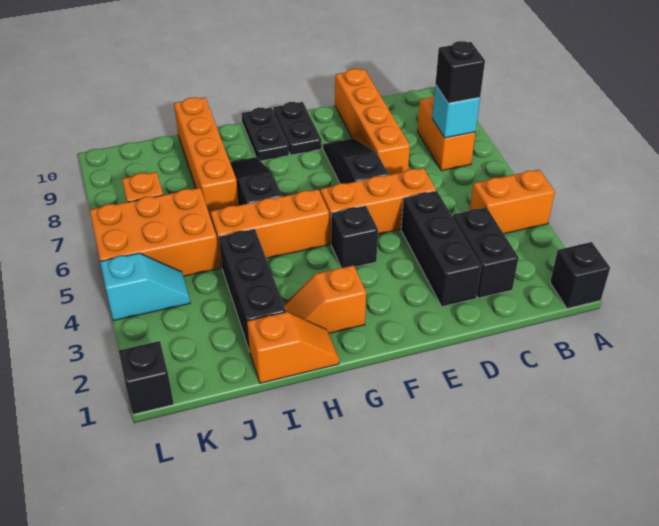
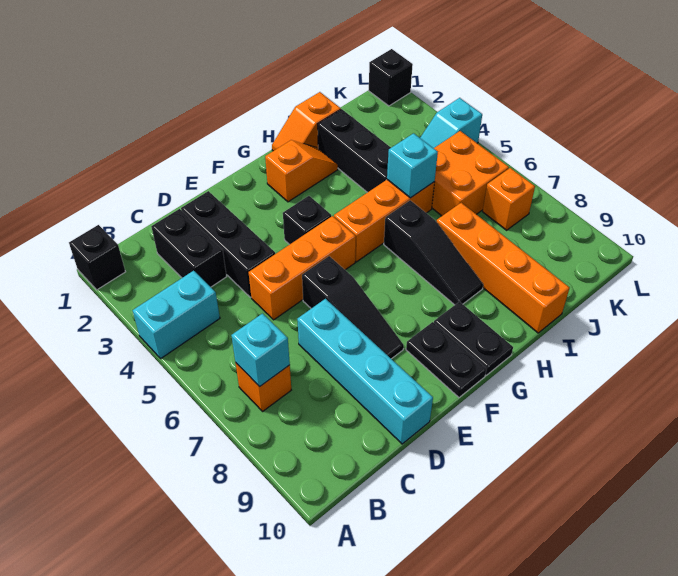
orange brick A4:B4 level 1 -> cyan brick A4:B4 level 1
orange brick B7:B8 level 1 -> orange brick B7 level 1
black brick B7 level 3 -> none
orange brick D7:D10 level 1 -> cyan brick D7:D10 level 1
none -> cyan brick I5 level 2
orange brick J5:L6 level 1 -> orange brick J5:K6 level 1

